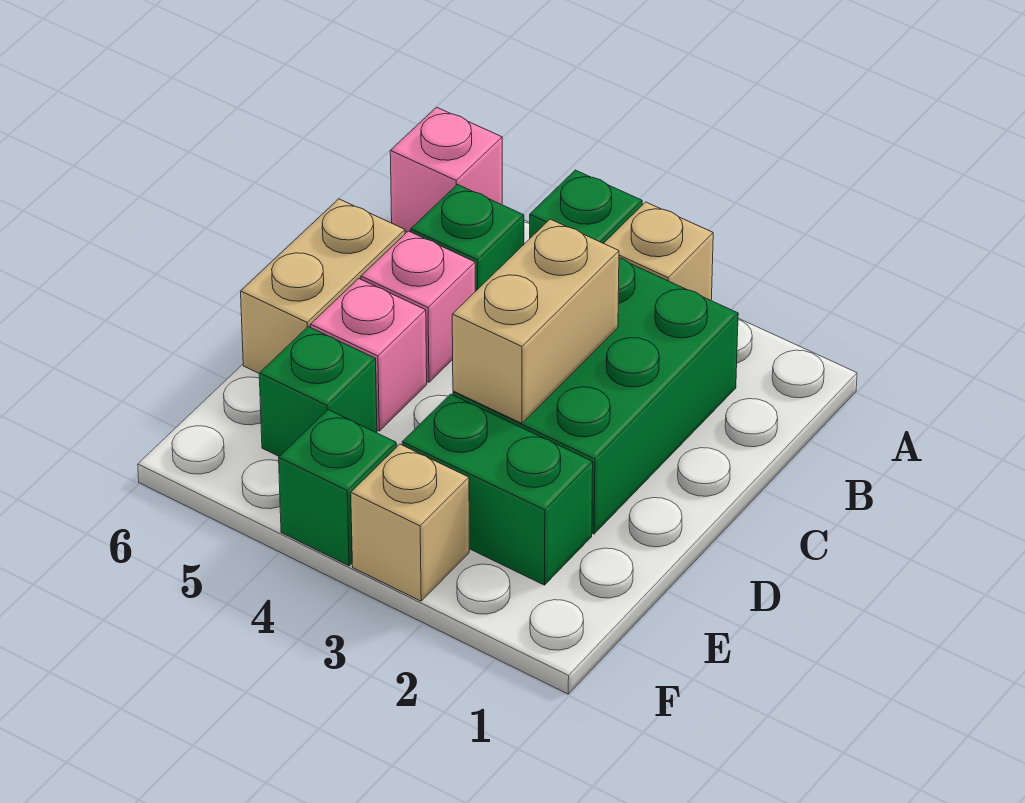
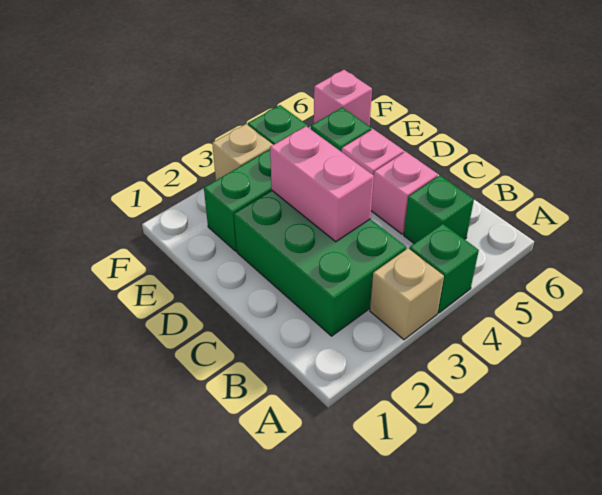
pink brick A6 level 1 -> pink brick F6 level 1
tan brick C3:D3 level 2 -> pink brick C3:D3 level 2
tan brick C6:D6 level 1 -> none

